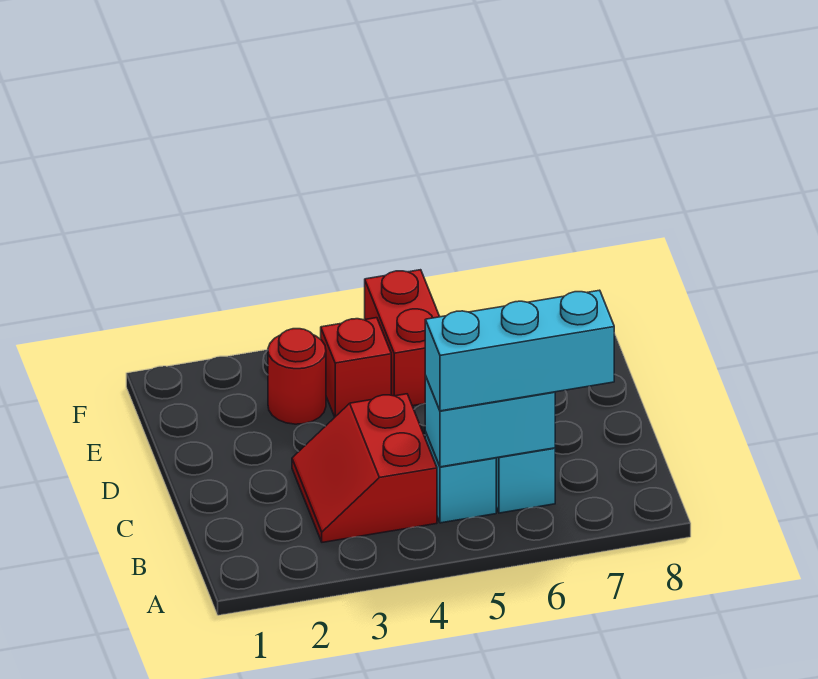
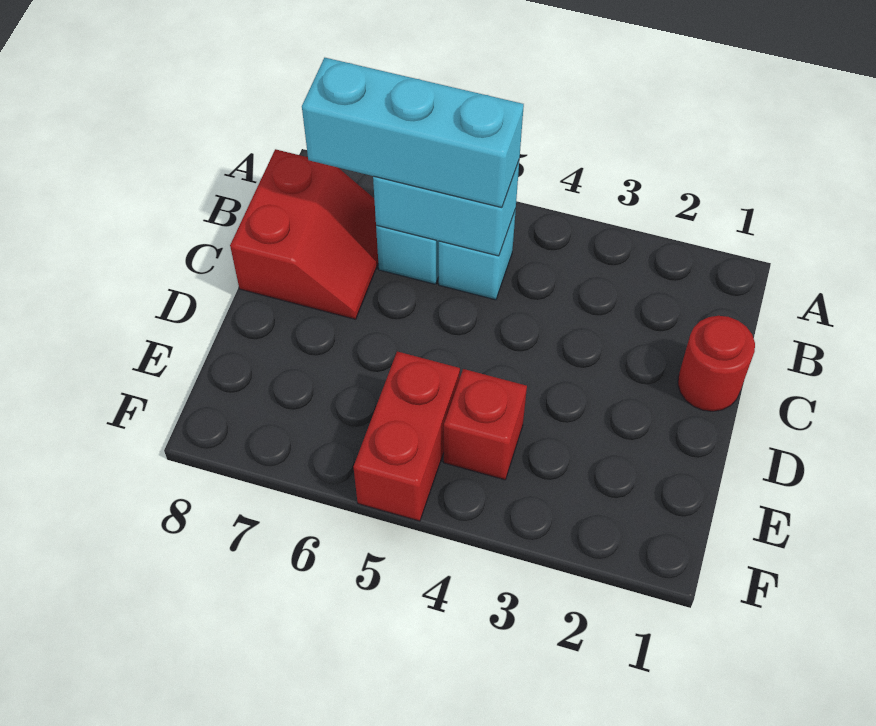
red slope B3:C4 level 1 top 4 -> red slope B7:C8 level 1 top 8
red round brick E3 level 1 -> red round brick C1 level 1

